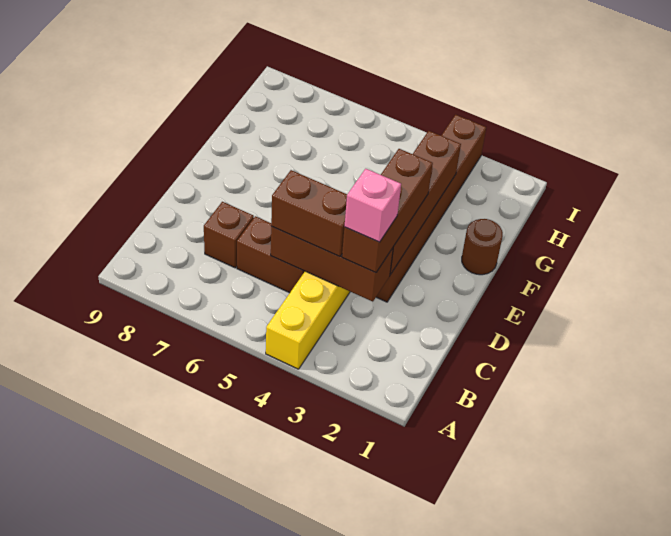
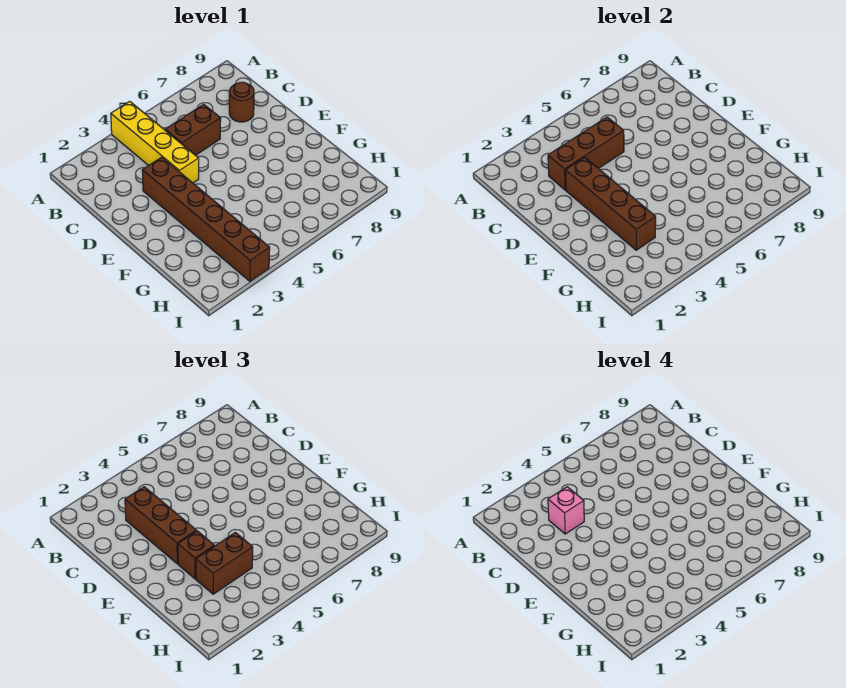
brown brick C4:C5 level 3 -> brown brick G3:G4 level 3
brown brick C7 level 1 -> brown brick F3 level 3
brown round brick F1 level 1 -> brown round brick C8 level 1

